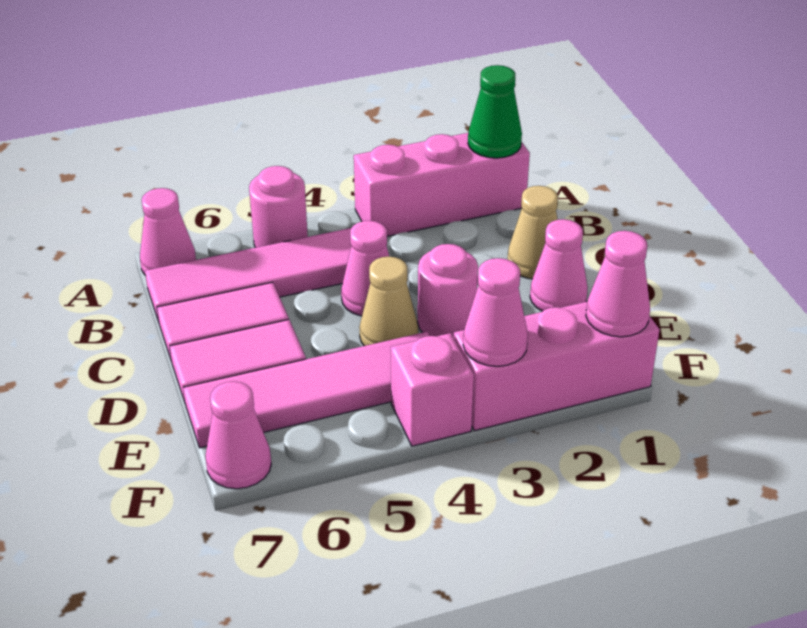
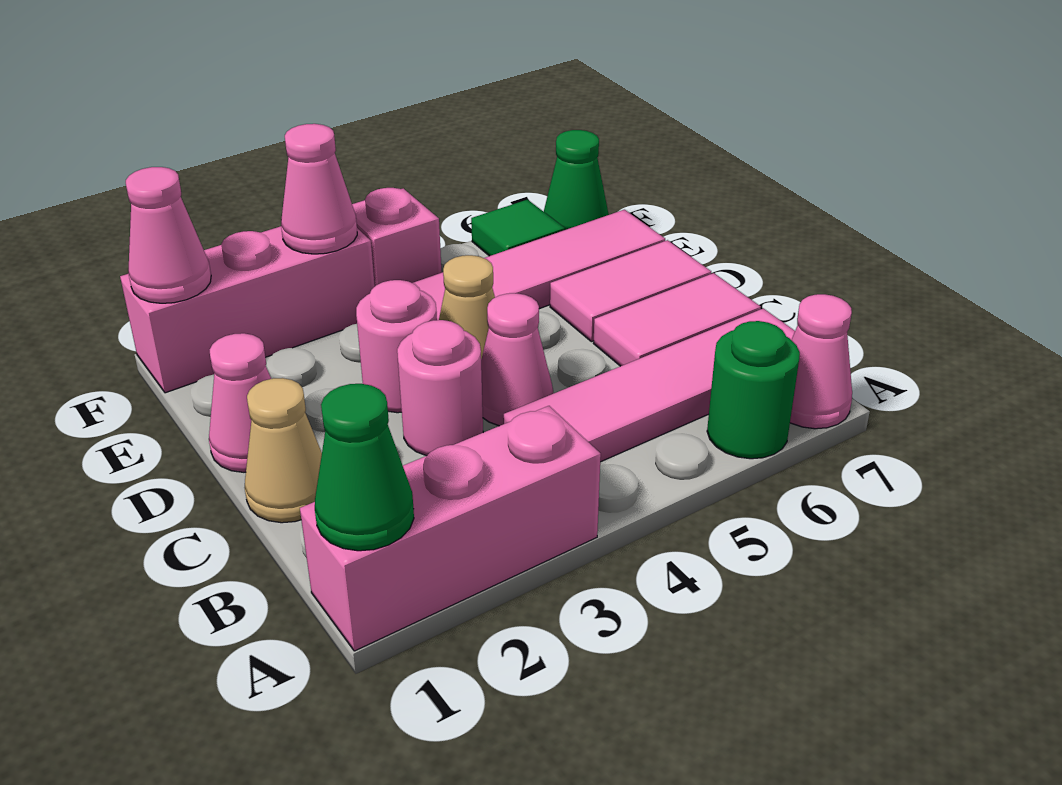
pink round brick A5 level 1 -> pink round brick C3 level 1
none -> green round brick A6 level 1
none -> green tile F6 level 1
pink cone F7 level 1 -> green cone F7 level 1

